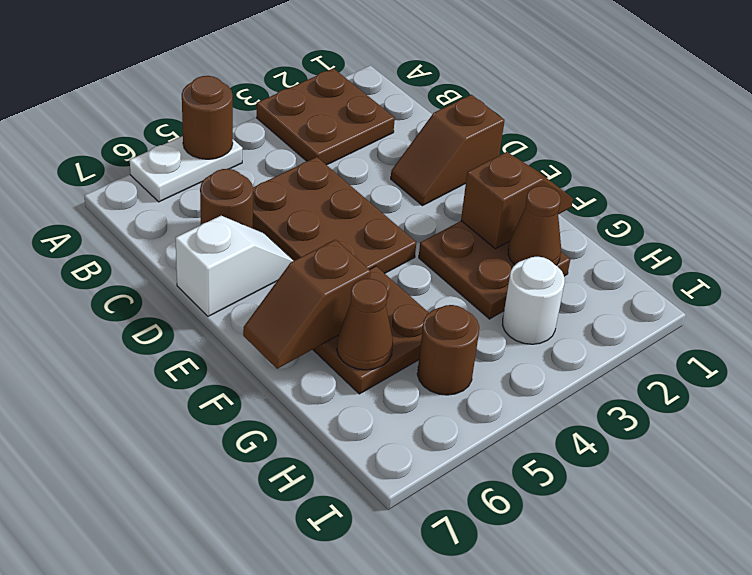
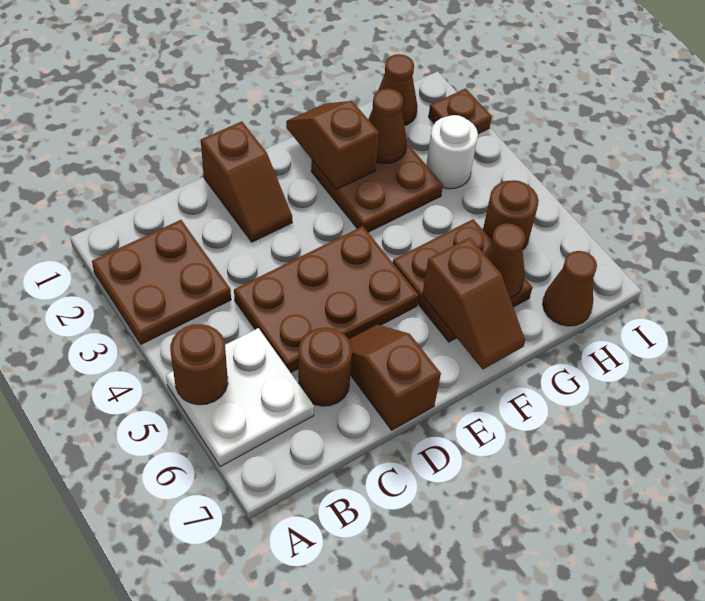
white plate A5:A6 level 1 -> white plate A5:B6 level 1
white slope D6:D7 level 1 top 7 -> brown slope D6:D7 level 1 top 7
none -> brown cone H1 level 1
none -> brown cone H7 level 1
none -> brown plate I2 level 1

